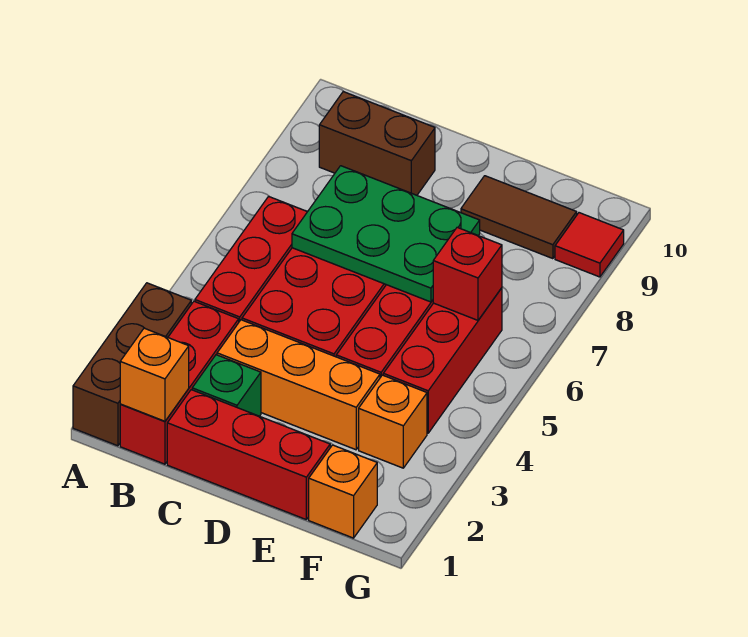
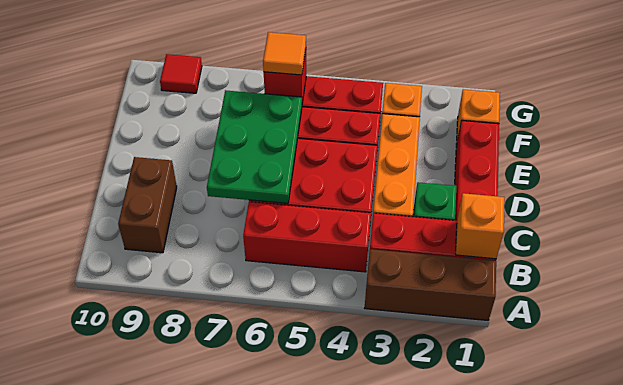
brown tile E9:F9 level 1 -> none
none -> orange tile F6 level 3

